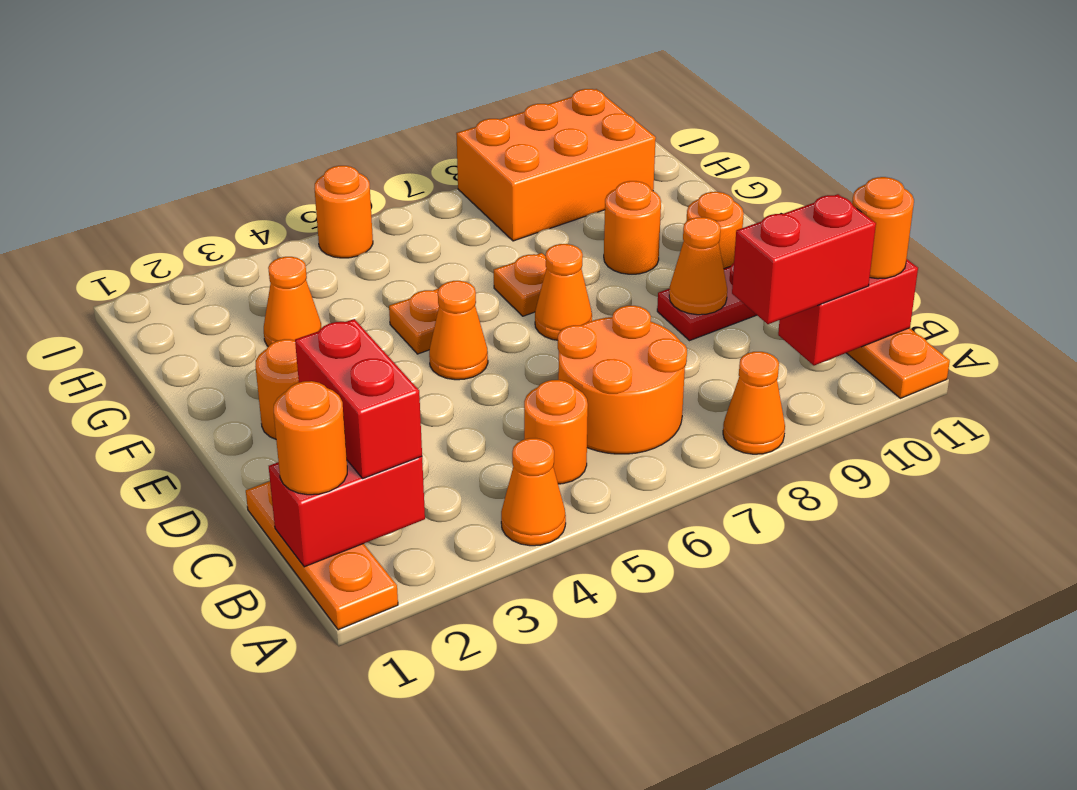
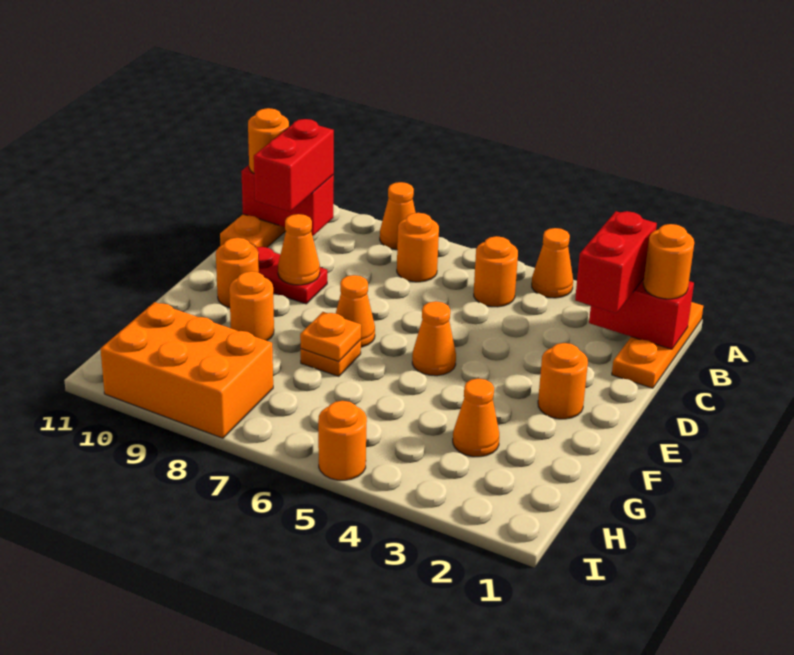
orange round brick B6:C7 level 1 -> orange round brick B7 level 1
red brick B9:B10 level 3 -> red brick B10:C10 level 3
orange plate F5 level 1 -> orange plate F7 level 2

